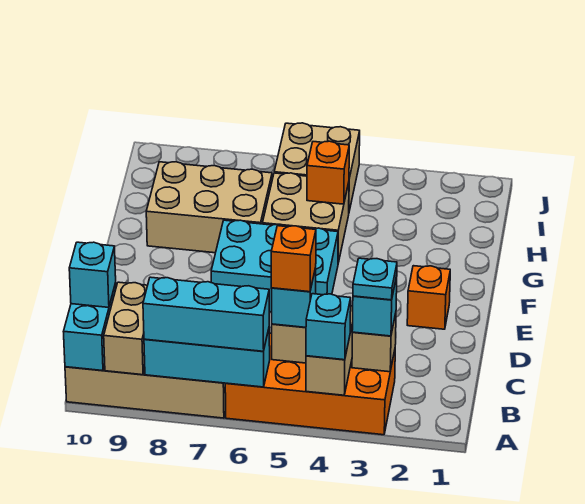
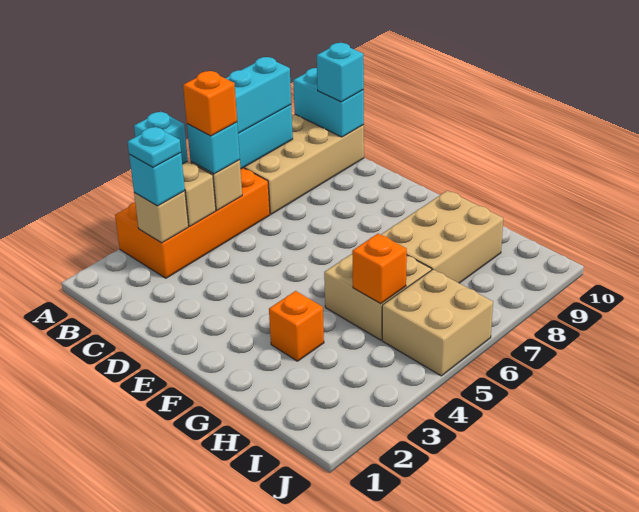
tan brick A9:B9 level 2 -> none
orange brick E2 level 1 -> orange brick G3 level 1
cyan brick E5:F7 level 1 -> none

